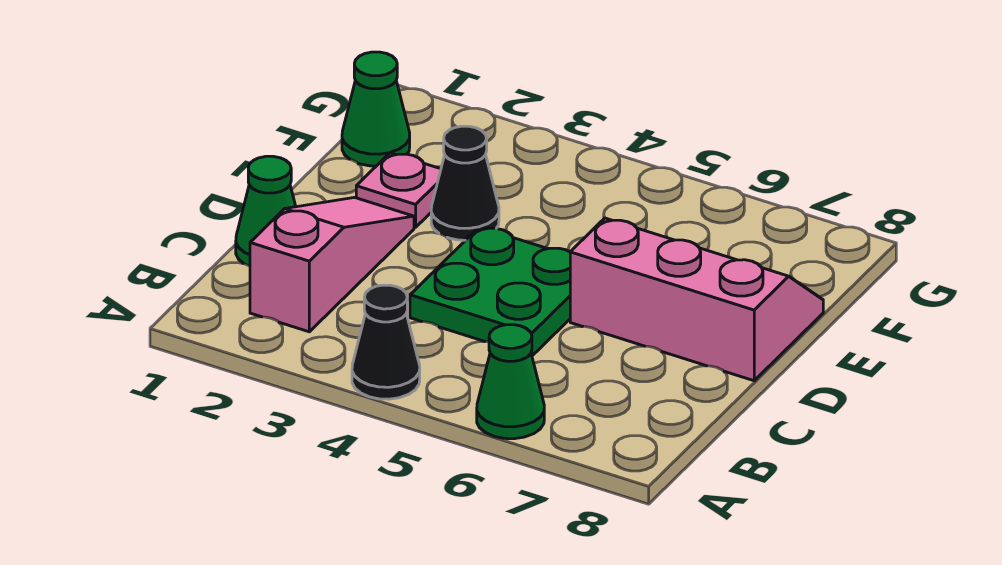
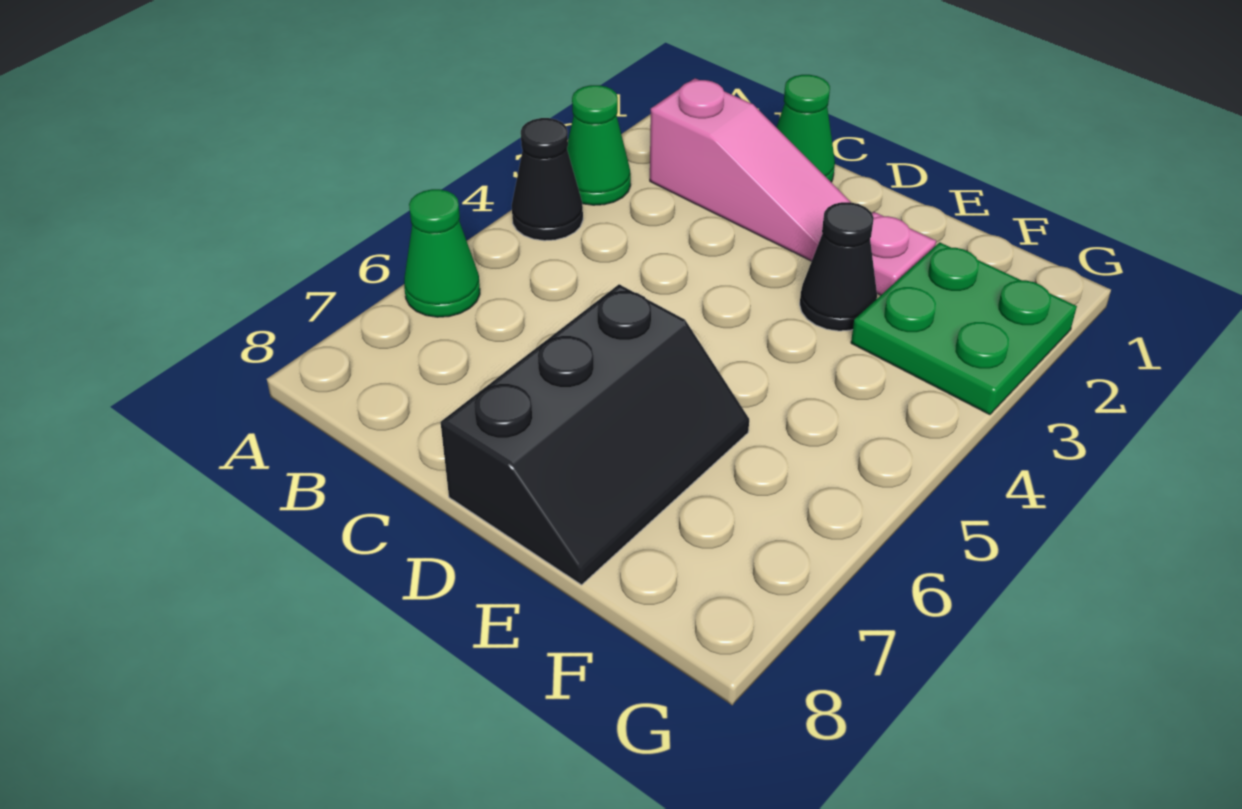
green plate C4:D5 level 1 -> green plate F2:G3 level 1
pink slope D6:E8 level 1 top D -> black slope D6:E8 level 1 top D
green cone F1 level 1 -> green cone A3 level 1

